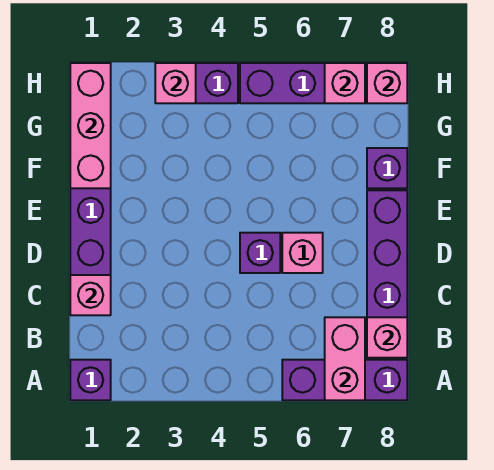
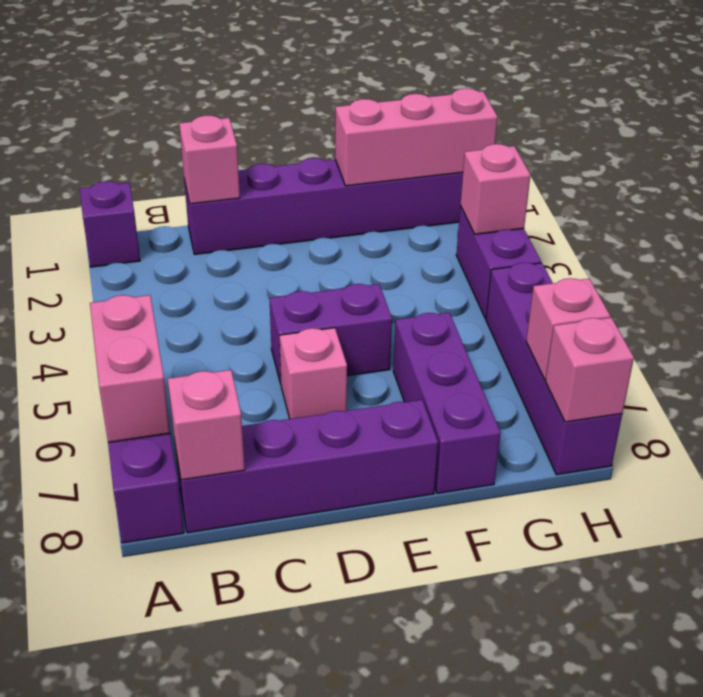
pink brick A7:B7 level 2 -> pink brick A6:A7 level 2
purple brick D5 level 1 -> purple brick D5:E5 level 1
purple brick F8 level 1 -> purple brick F6:F8 level 1

